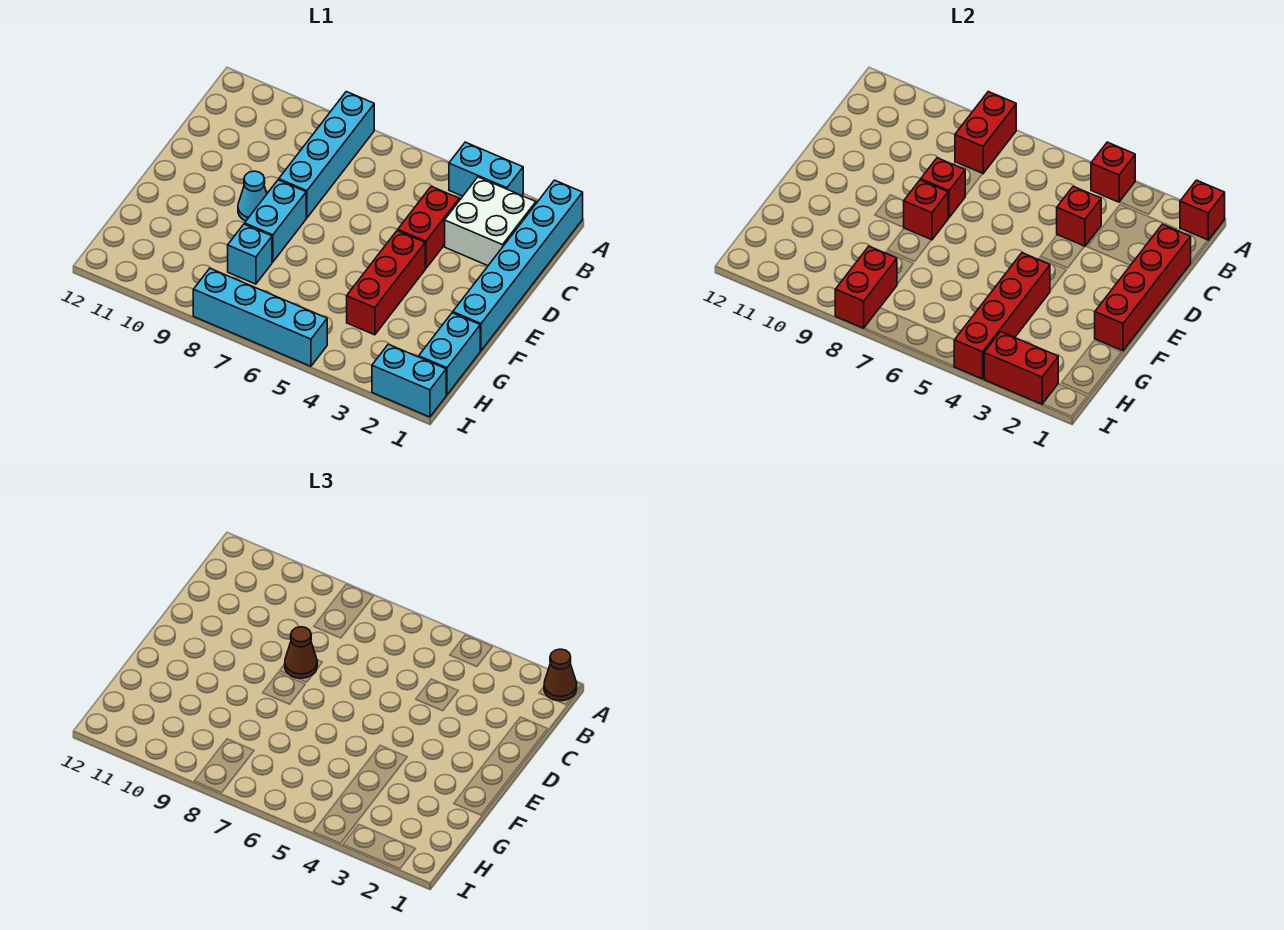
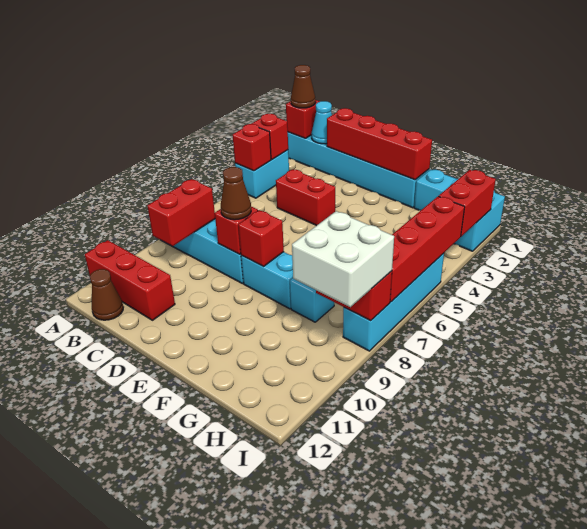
red brick A8:B8 level 2 -> red brick B8:B9 level 2
white brick B2:C3 level 1 -> white brick H8:I9 level 3
none -> brown cone B12 level 1
red brick C4 level 2 -> red brick A3 level 2
red brick E4:G4 level 1 -> red brick A11:C11 level 1
cyan cone E9 level 1 -> cyan cone B1 level 2
red brick F4:I4 level 2 -> red brick I4:I7 level 2

